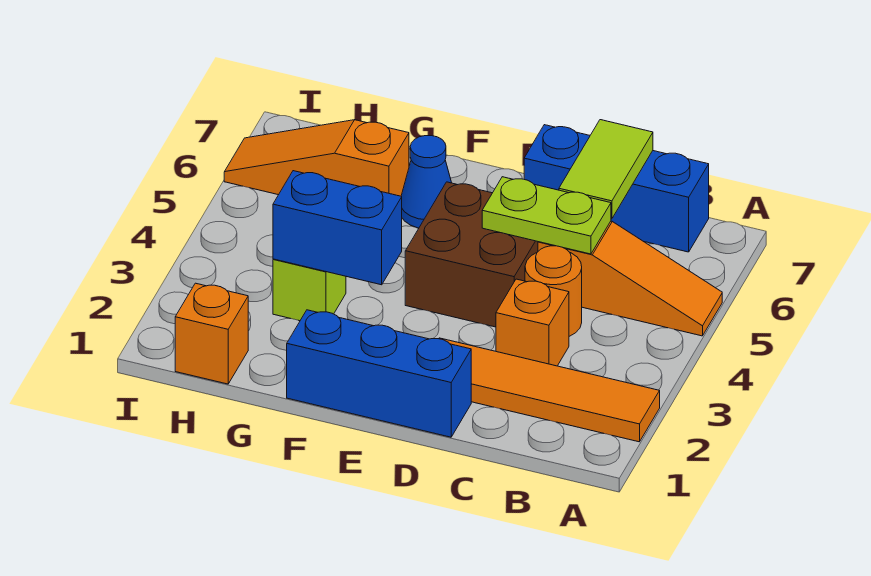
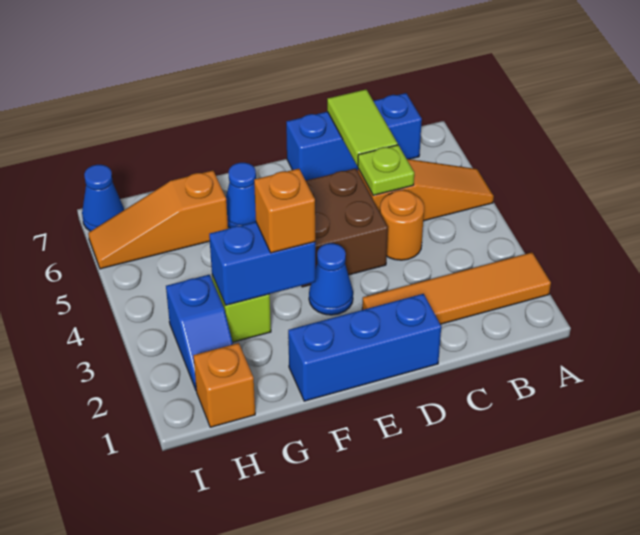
orange brick C3 level 1 -> orange brick F3 level 3
lime plate C5:D5 level 2 -> lime plate C5 level 2
none -> blue cone E3 level 1
none -> blue slope H2:H3 level 1 top 3
none -> blue cone I7 level 1

